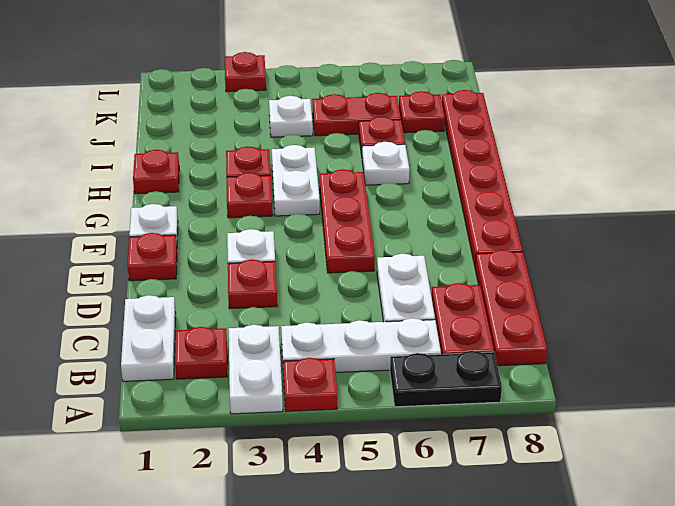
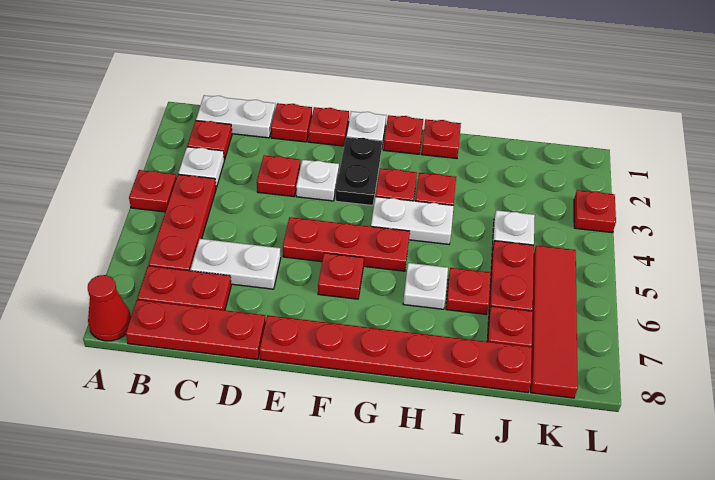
white plate A3:B3 level 1 -> white plate B3 level 1
black plate A6:A7 level 1 -> black plate F2:F3 level 1
none -> red cone A8 level 1
white plate B4:B6 level 1 -> red plate B4:B6 level 1
none -> red plate D1 level 1
none -> red plate F6 level 1
none -> red plate G1 level 1
none -> red tile K5:K8 level 1

